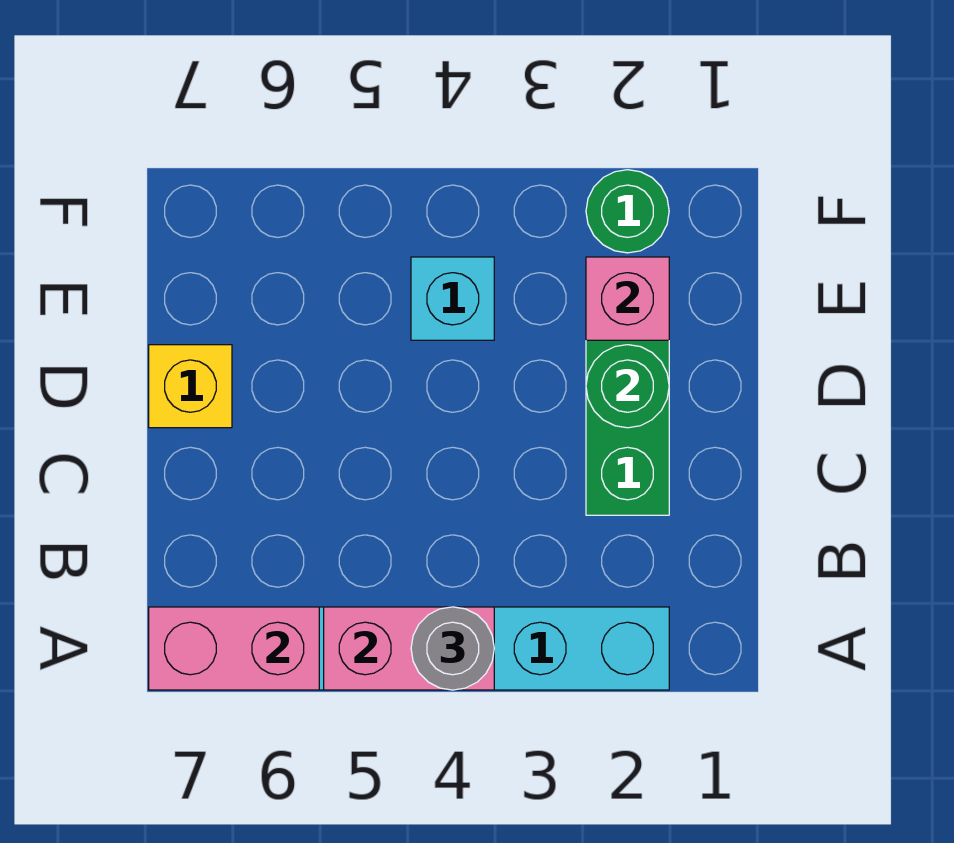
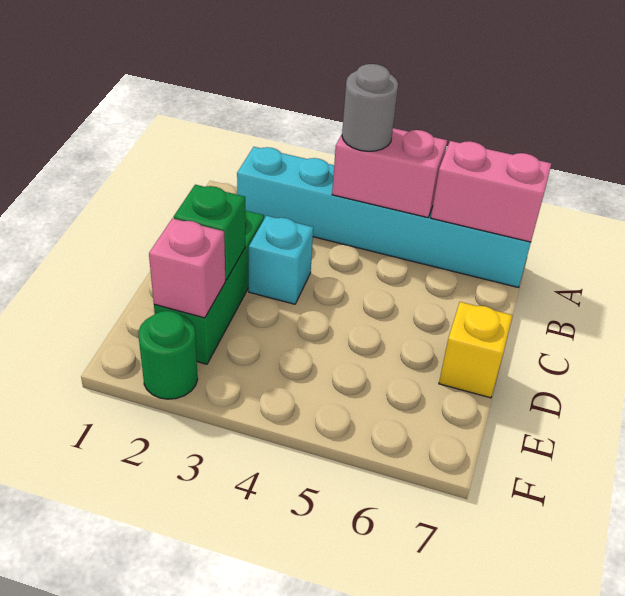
green round brick D2 level 2 -> green brick D2 level 2
cyan brick E4 level 1 -> cyan brick C3 level 1

